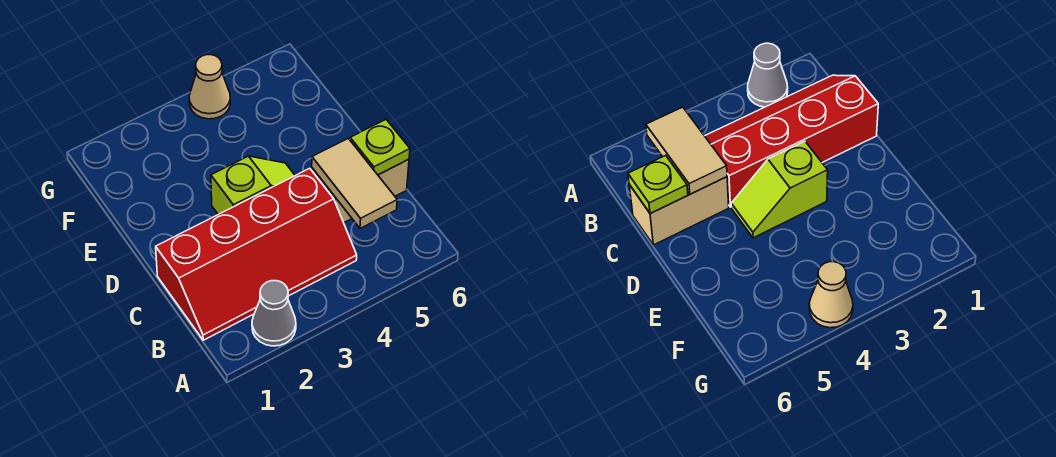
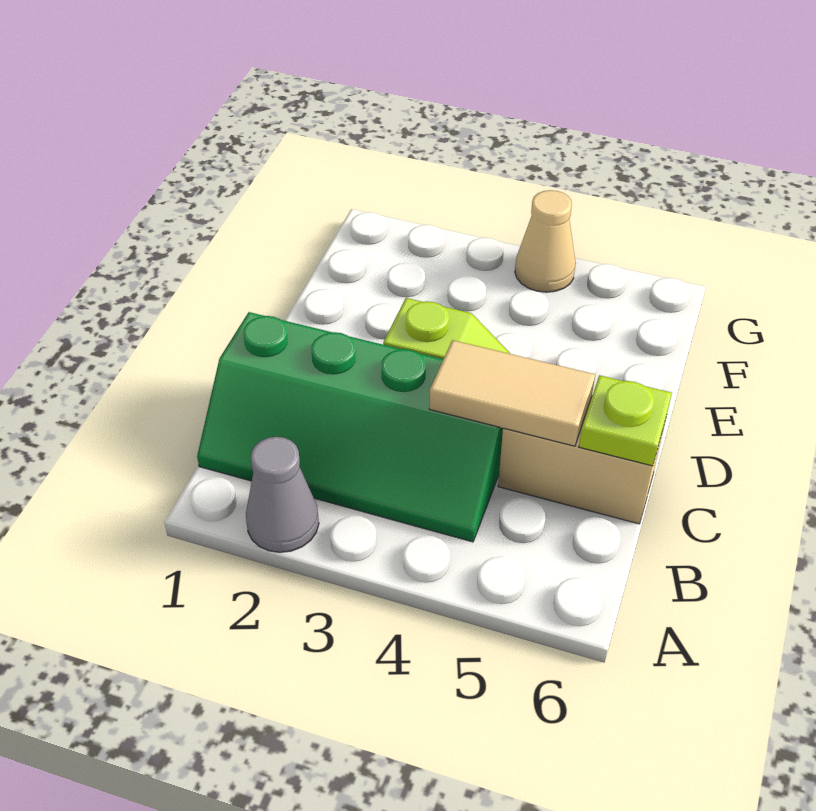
red slope B1:C4 level 1 top C -> green slope B1:C4 level 1 top C
tan tile B5:C5 level 2 -> tan tile C4:C5 level 2

